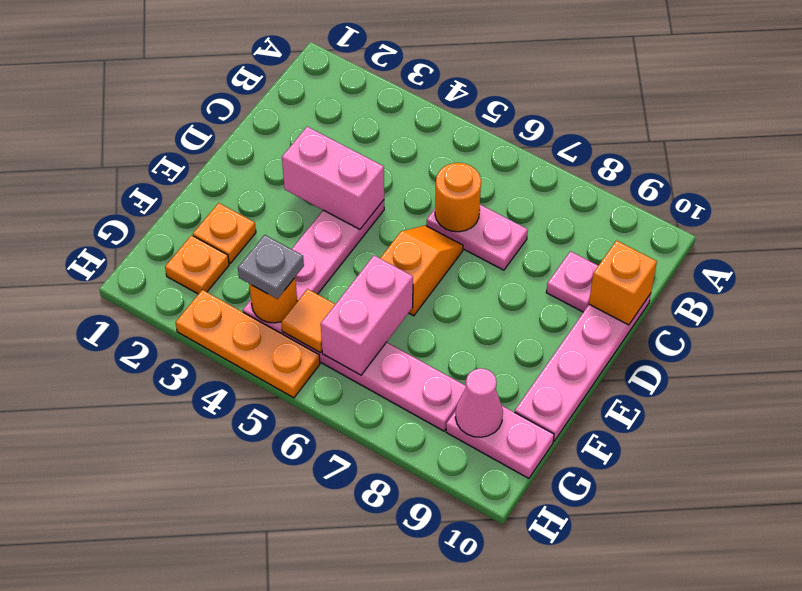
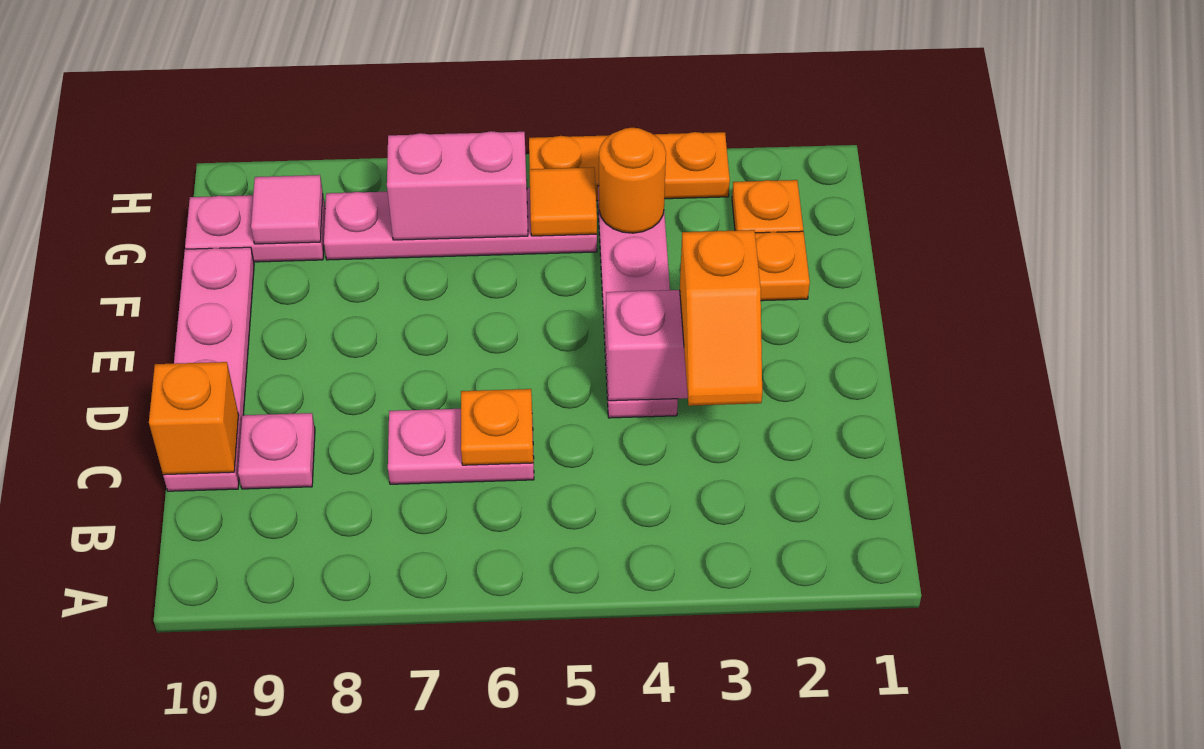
orange round brick C6 level 2 -> orange plate C6 level 2
orange slope D6:E6 level 1 top E -> orange slope C3:D3 level 3 top D
pink brick F6:G6 level 2 -> pink brick G6:G7 level 2
grey plate G4 level 3 -> none
pink cone G9 level 2 -> pink tile G9 level 2

